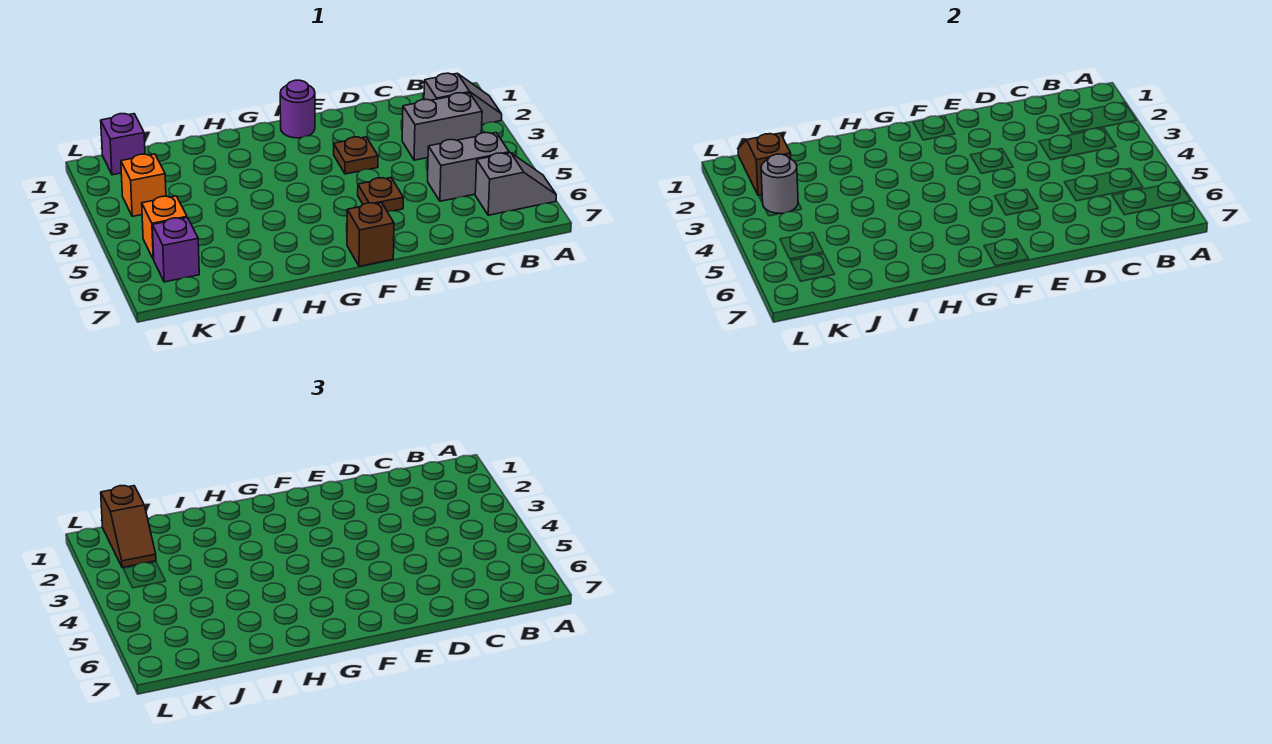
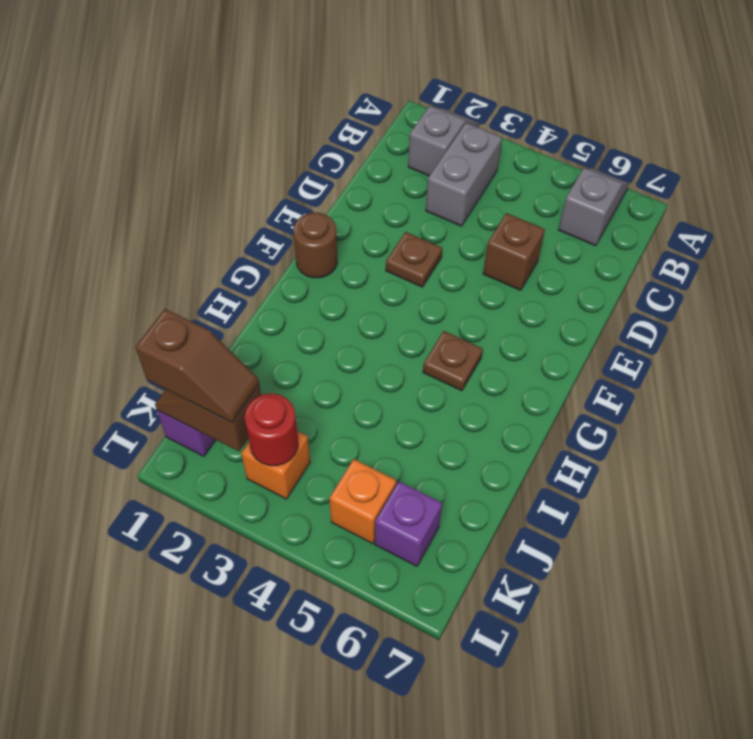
grey brick B5:C5 level 1 -> none
brown plate E5 level 1 -> brown plate G5 level 1
purple round brick F1 level 1 -> brown round brick F1 level 1
brown brick F7 level 1 -> brown brick D5 level 1
grey round brick K3 level 2 -> red round brick K3 level 2

